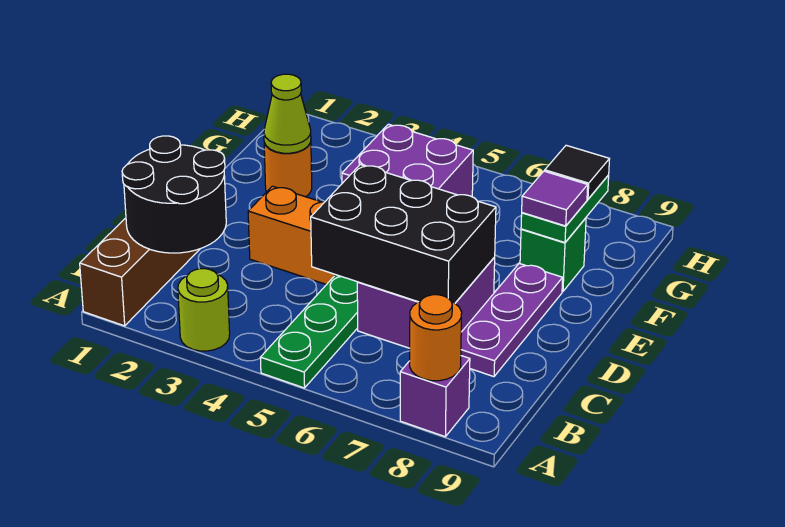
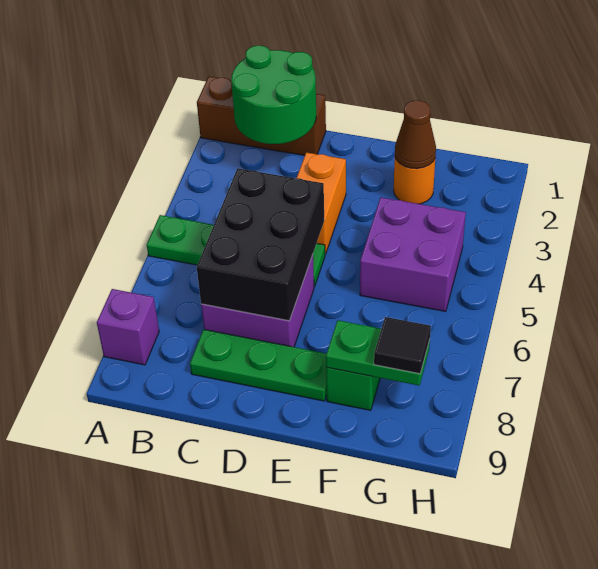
lime round brick A3 level 1 -> none
orange round brick A8 level 2 -> none
black round brick B1:C2 level 2 -> green round brick B1:C2 level 2
purple plate C8:E8 level 1 -> green plate C8:E8 level 1
lime cone F2 level 2 -> brown cone F2 level 2
purple tile F8 level 3 -> none

